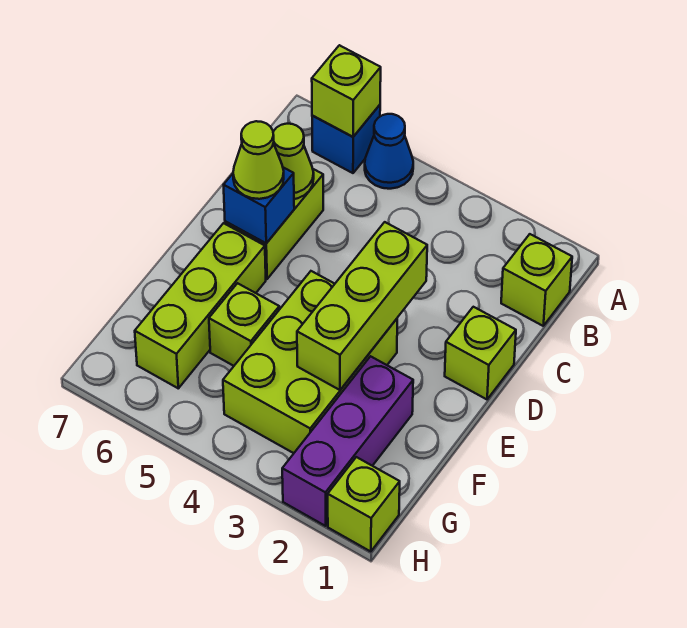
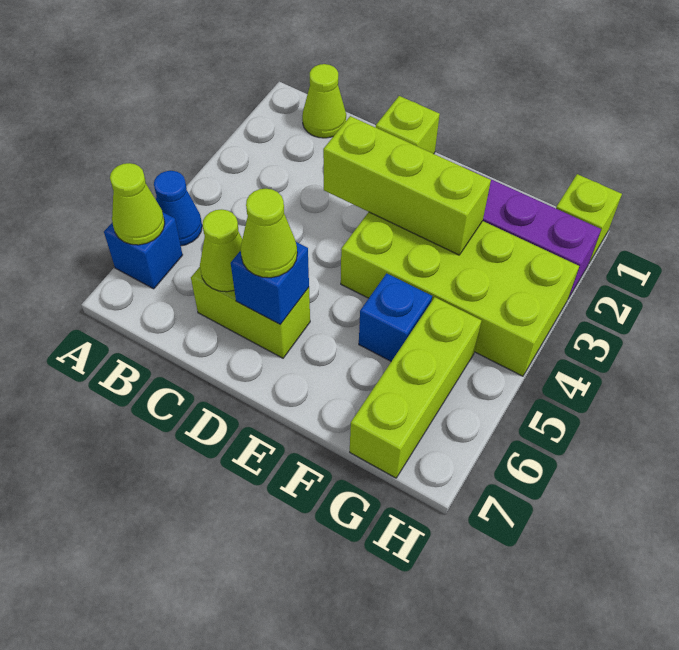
lime brick A6 level 2 -> lime cone A6 level 2
lime brick B1 level 1 -> lime cone B1 level 1
lime brick E3:G4 level 1 -> lime brick E3:H4 level 1
lime brick E6:G6 level 1 -> lime brick G5:G7 level 1
lime brick F5 level 1 -> blue brick F5 level 1

